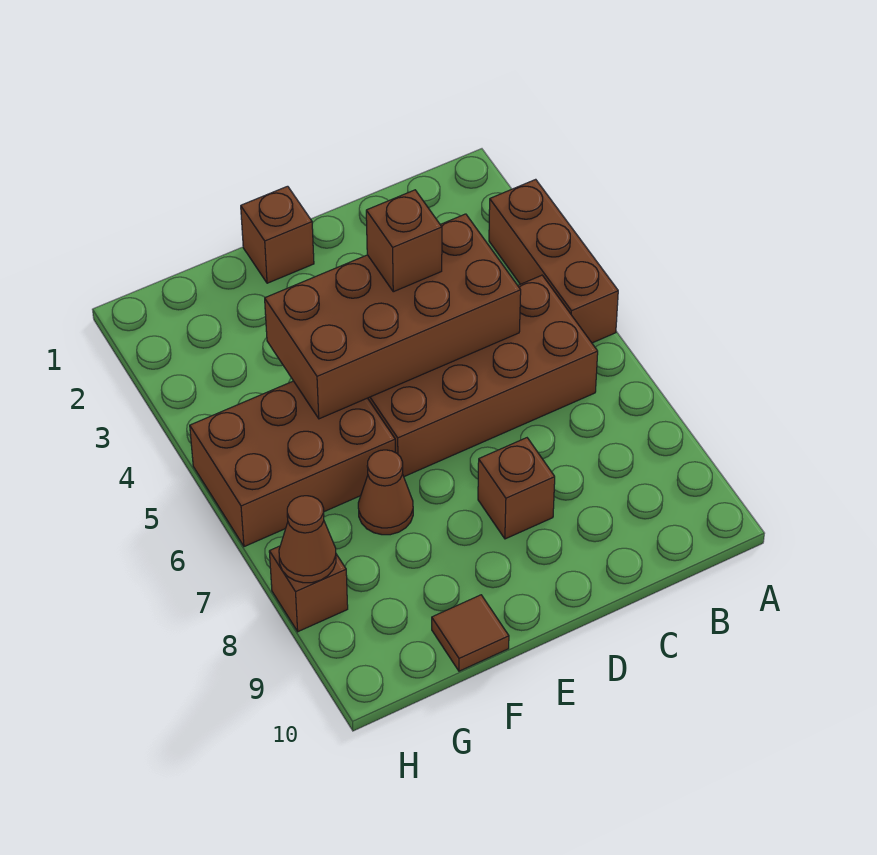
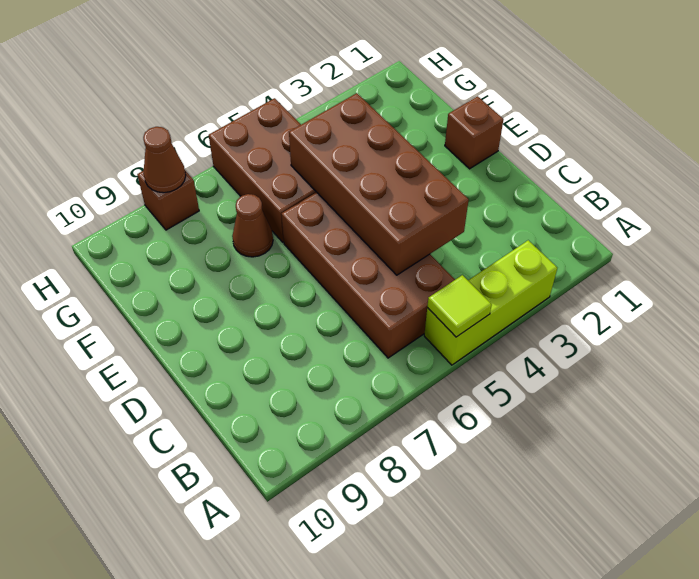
brown brick A3:A5 level 1 -> lime brick A3:A5 level 1
none -> lime tile A5 level 2
brown brick D4 level 3 -> none
brown brick D8 level 1 -> none
brown tile F10 level 1 -> none

